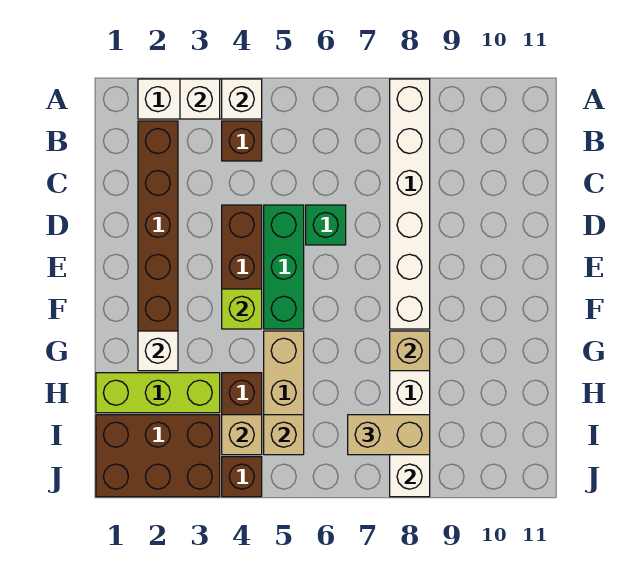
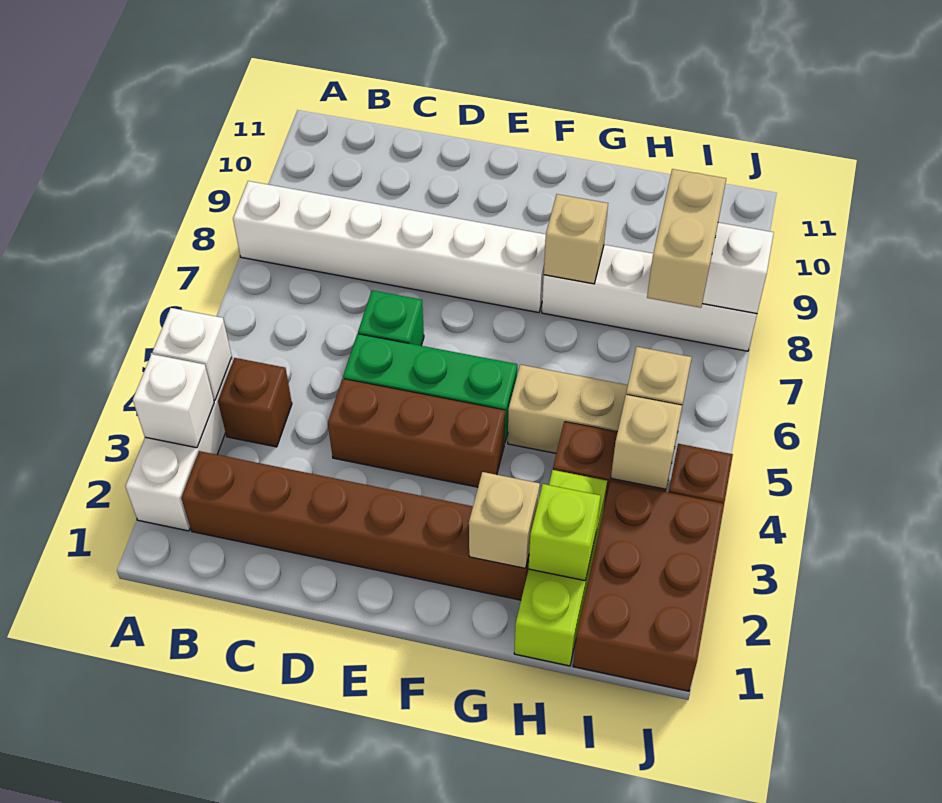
lime brick F4 level 2 -> lime brick H2 level 2
white brick G2 level 2 -> tan brick G2 level 2

